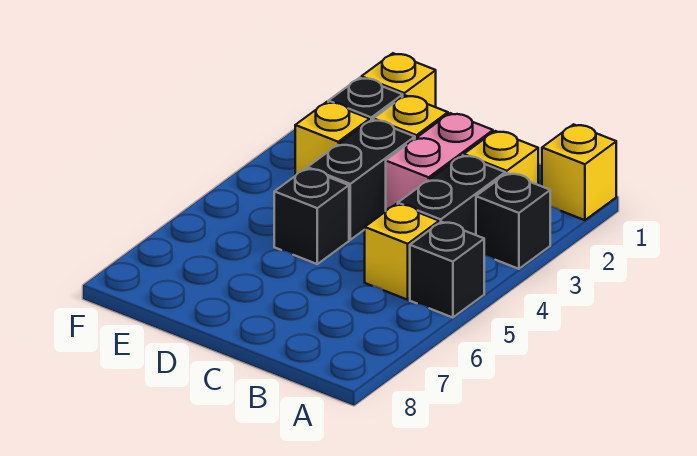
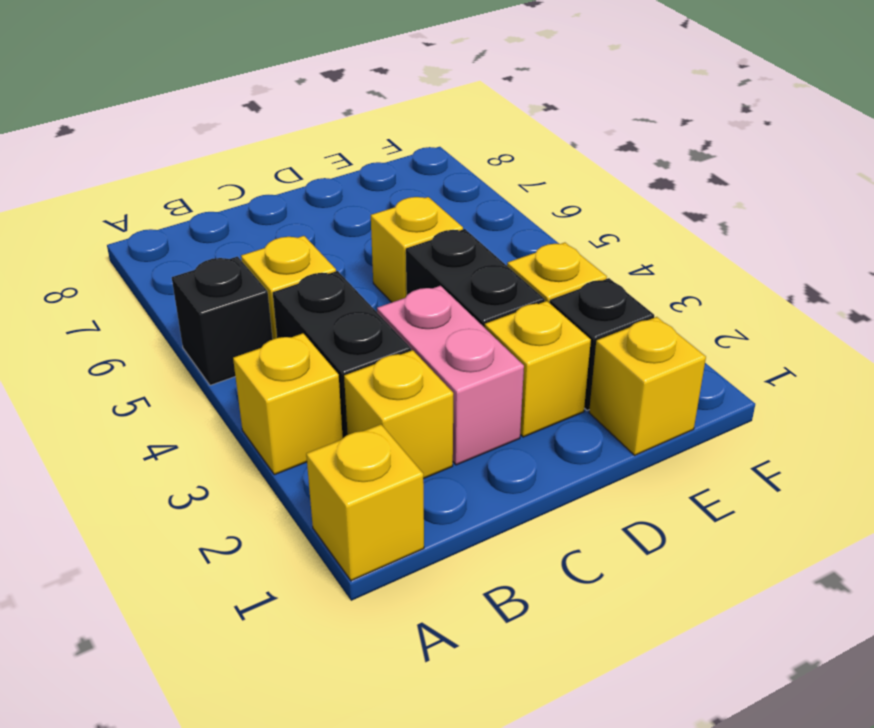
black brick A3 level 1 -> yellow brick A3 level 1
black brick D5 level 1 -> yellow brick D5 level 1

